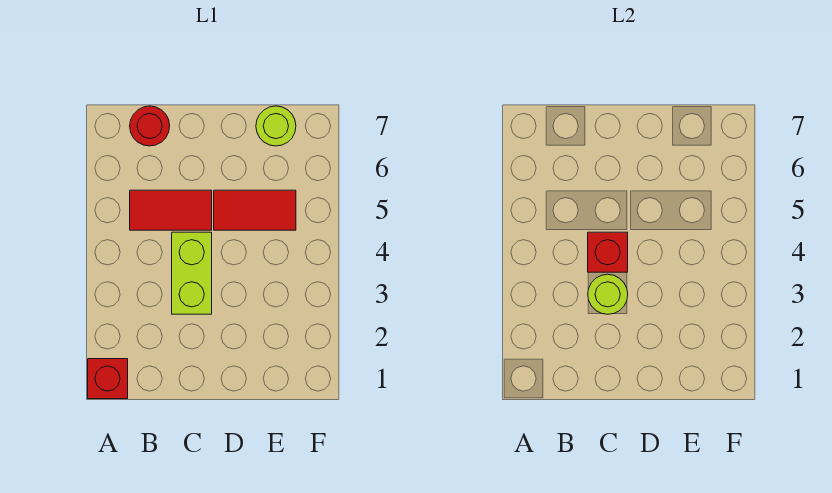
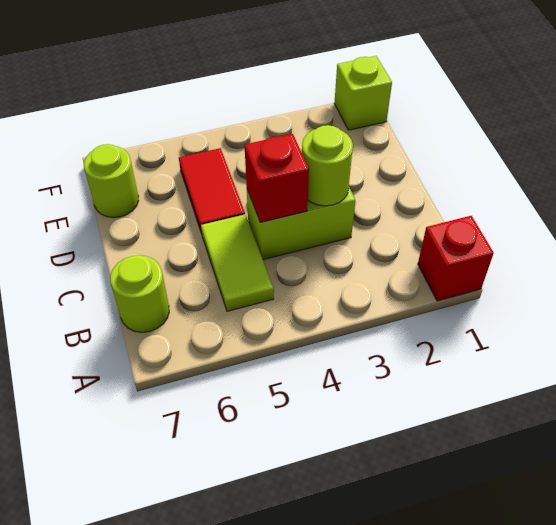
red tile B5:C5 level 1 -> lime tile B5:C5 level 1
red round brick B7 level 1 -> lime round brick B7 level 1
none -> lime brick F1 level 1

